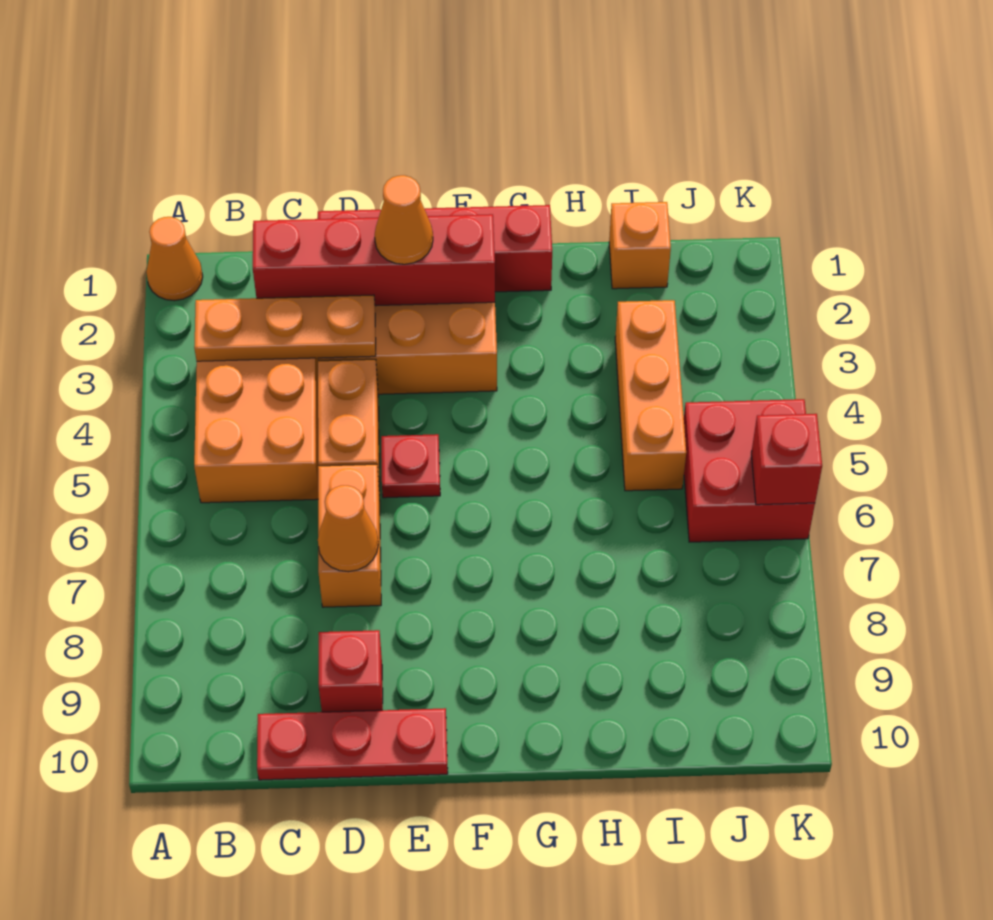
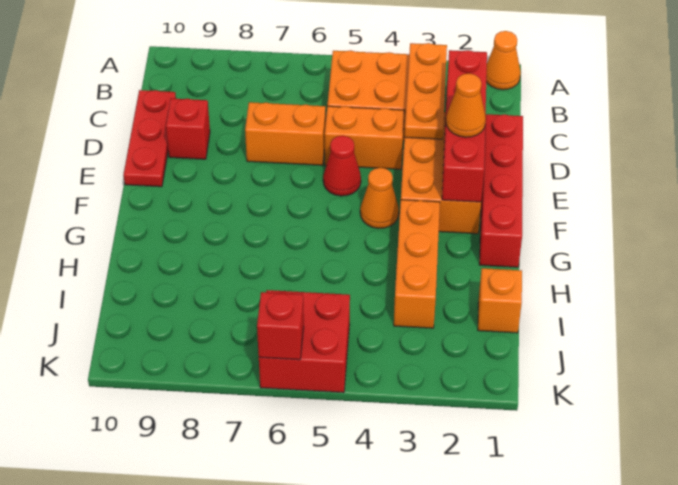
orange cone D7 level 2 -> orange cone F4 level 1
red plate E5 level 1 -> red cone E5 level 1
orange brick I3:I5 level 1 -> orange brick G3:I3 level 1

